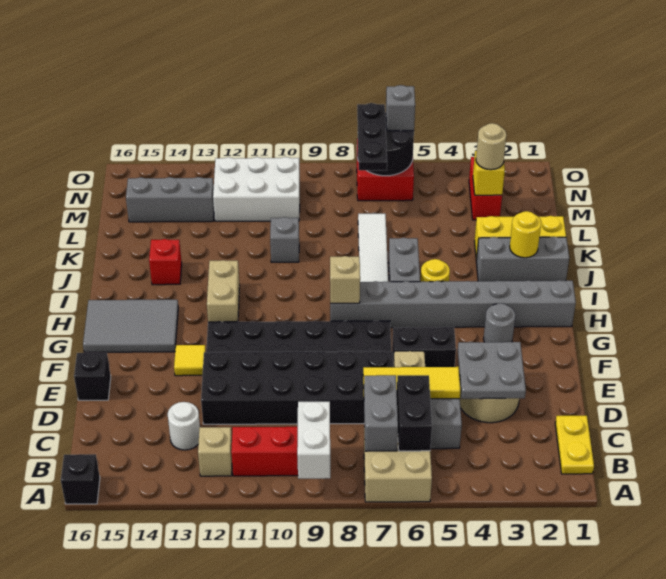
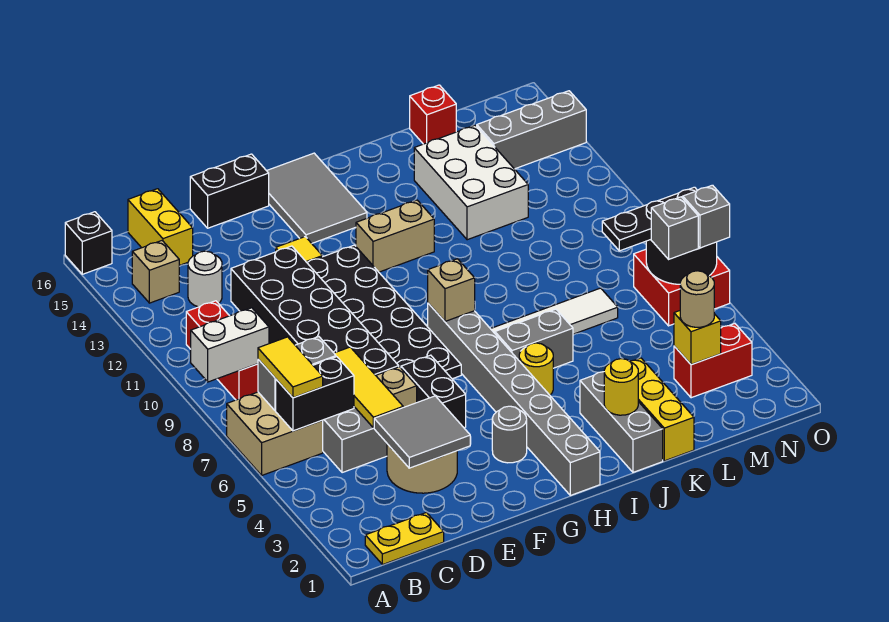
none -> yellow tile B6:B7 level 3
tan brick B12 level 1 -> tan brick B14 level 1
none -> yellow brick C15:C16 level 1
grey plate D3:E4 level 2 -> grey tile D3:E4 level 2
black brick E16 level 1 -> black brick E16:F16 level 1
red brick J14 level 1 -> red brick L16 level 1
grey brick K10 level 1 -> grey brick N6 level 3
white brick M10:N12 level 1 -> white brick K12:L14 level 1
grey brick M13:M15 level 1 -> grey brick M14:O14 level 1

